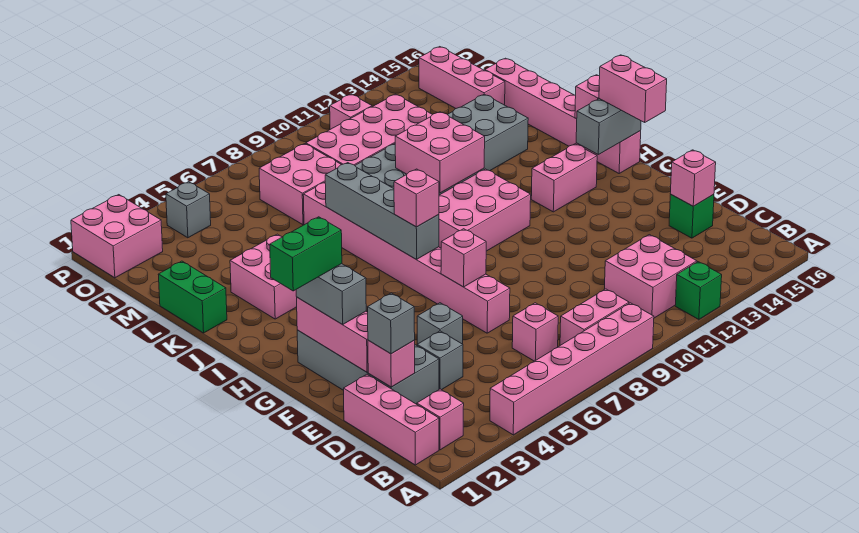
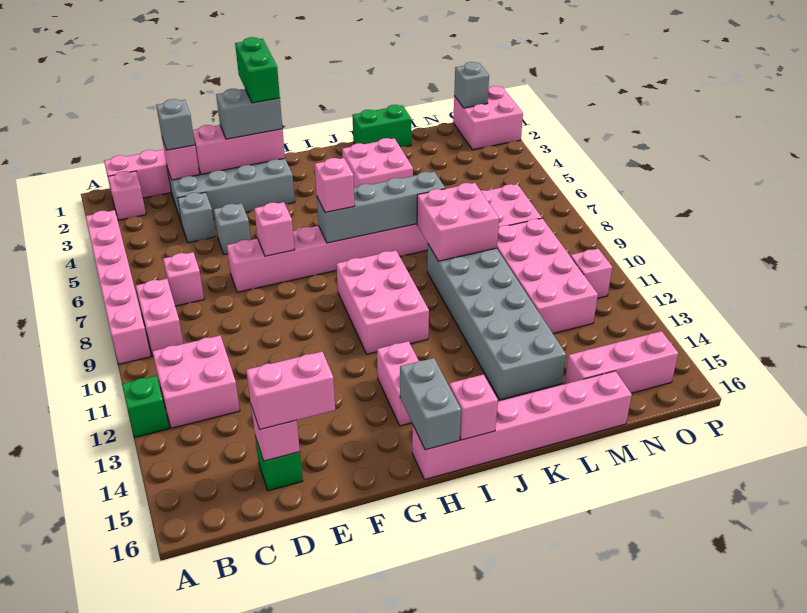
pink brick G16:H16 level 3 -> pink brick D15:E15 level 3
pink brick J10:K11 level 2 -> pink brick K8:L9 level 2
grey brick O4 level 1 -> grey brick O1 level 2

